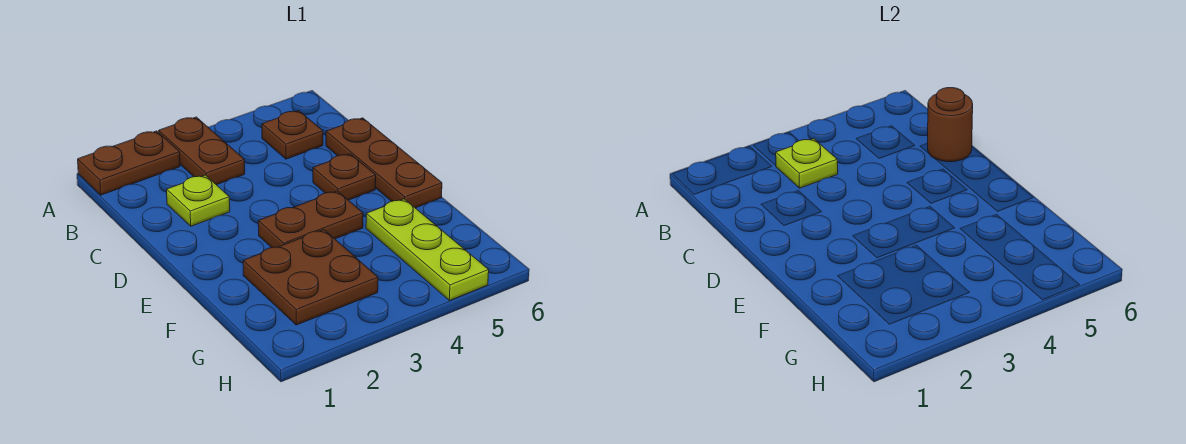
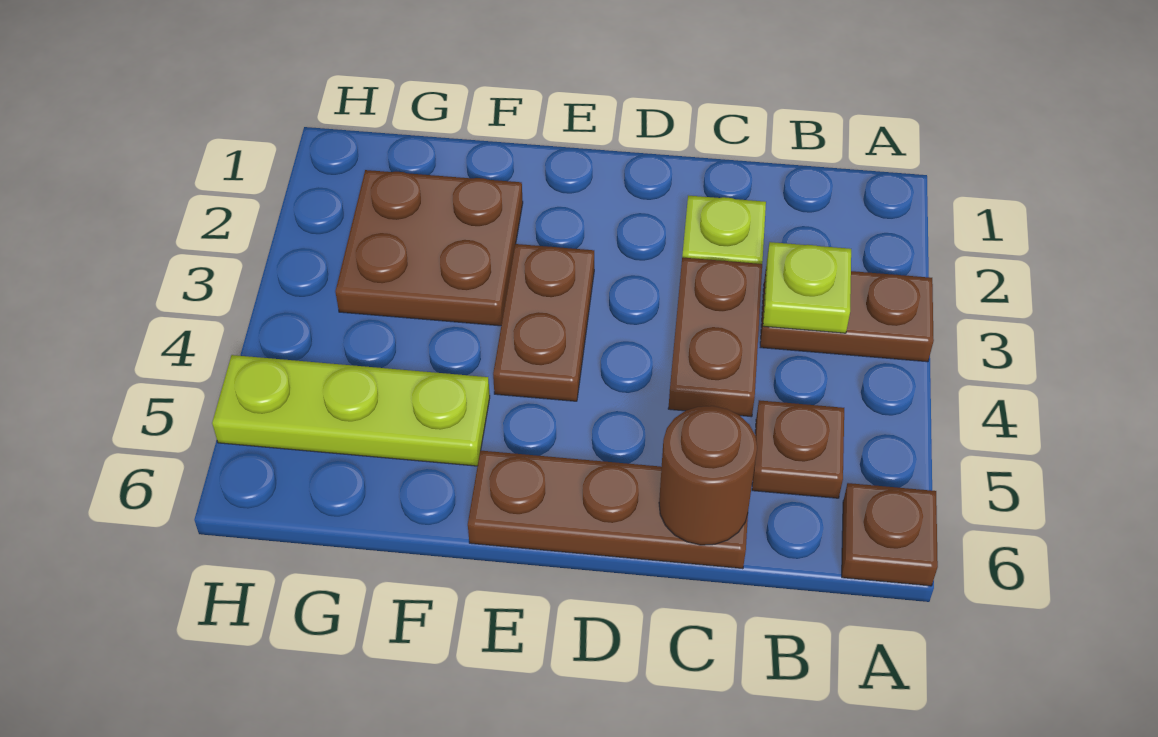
brown plate A1:A2 level 1 -> brown plate C3:C4 level 1
brown plate D5 level 1 -> brown plate A6 level 1

